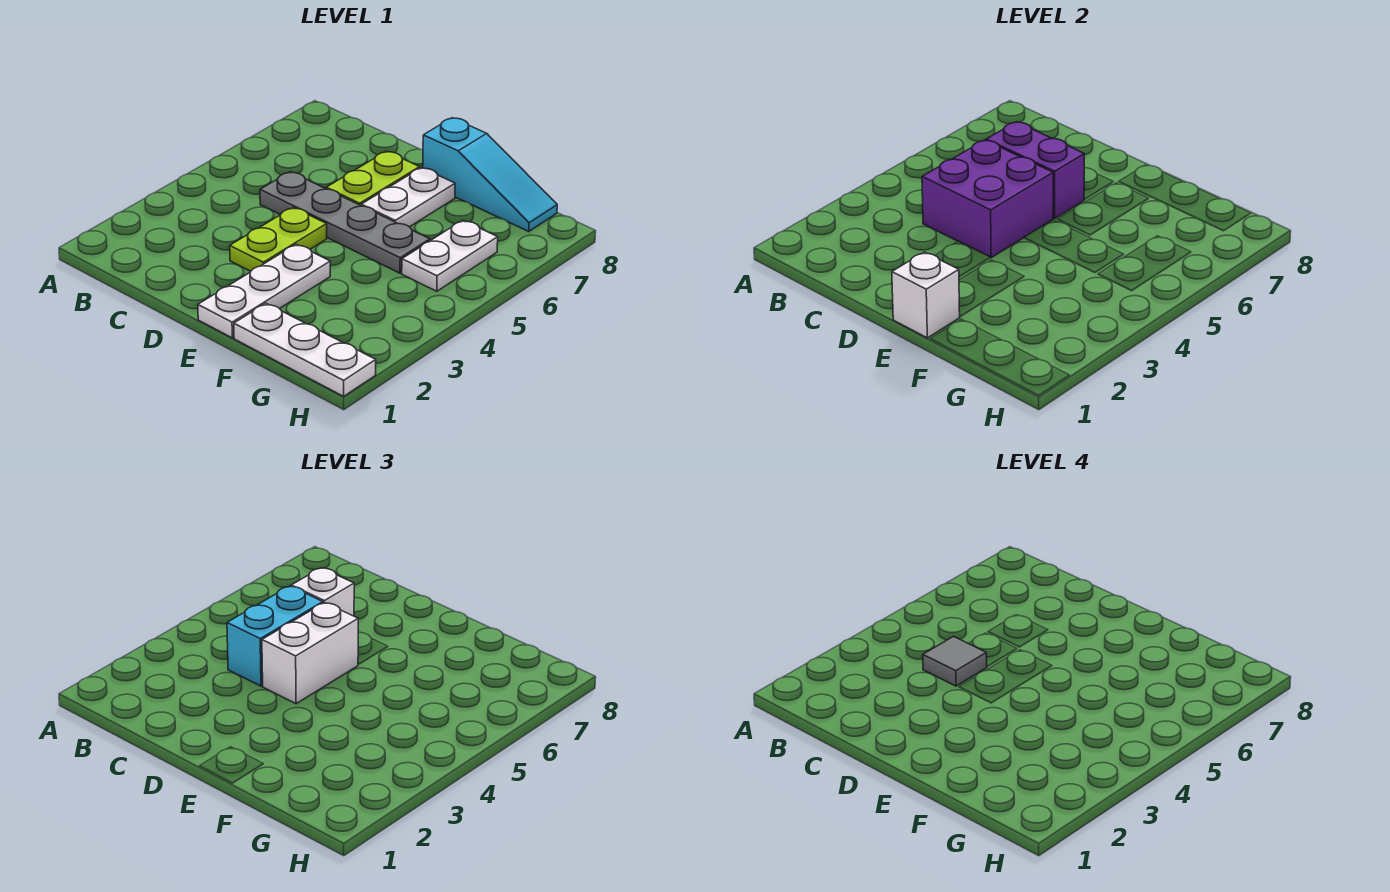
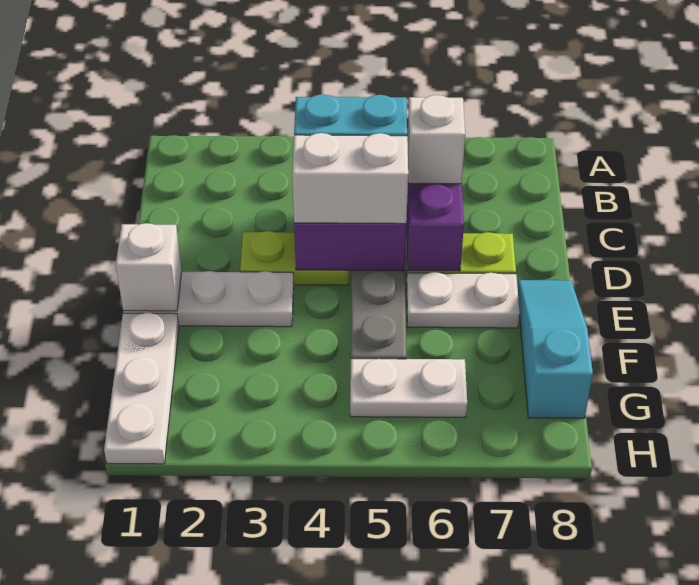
grey tile C4 level 4 -> none
cyan slope E8:G8 level 1 top E -> cyan slope E8:G8 level 1 top G

